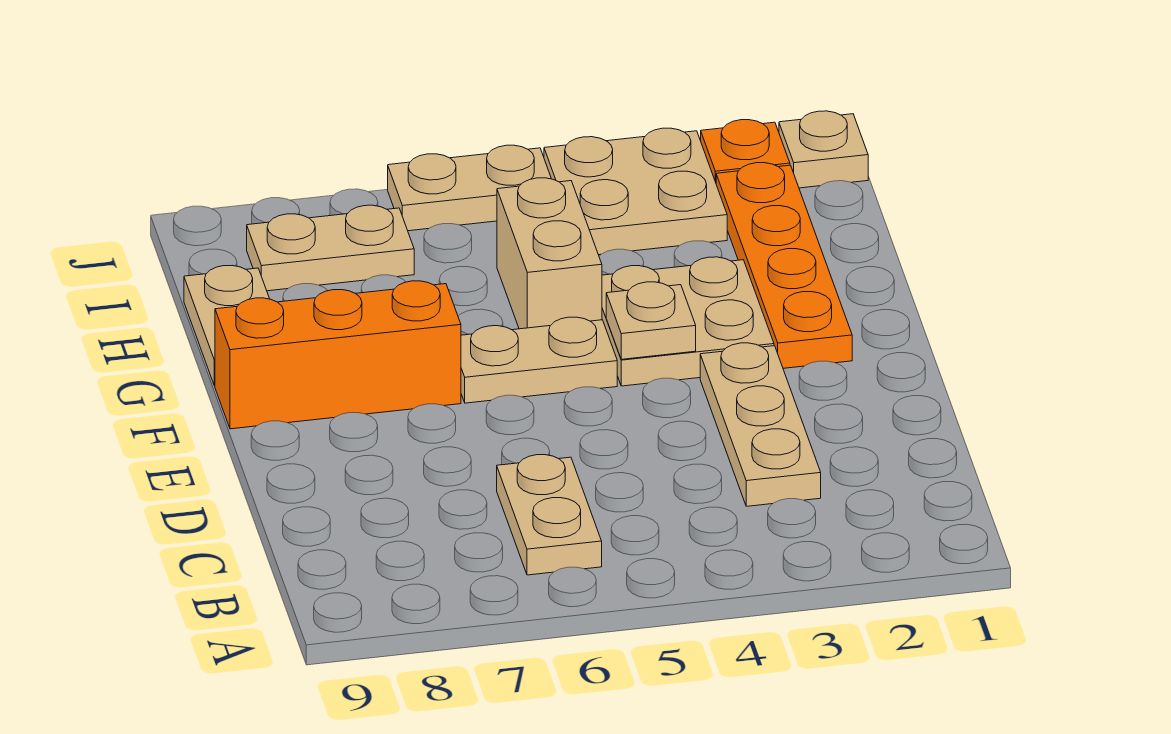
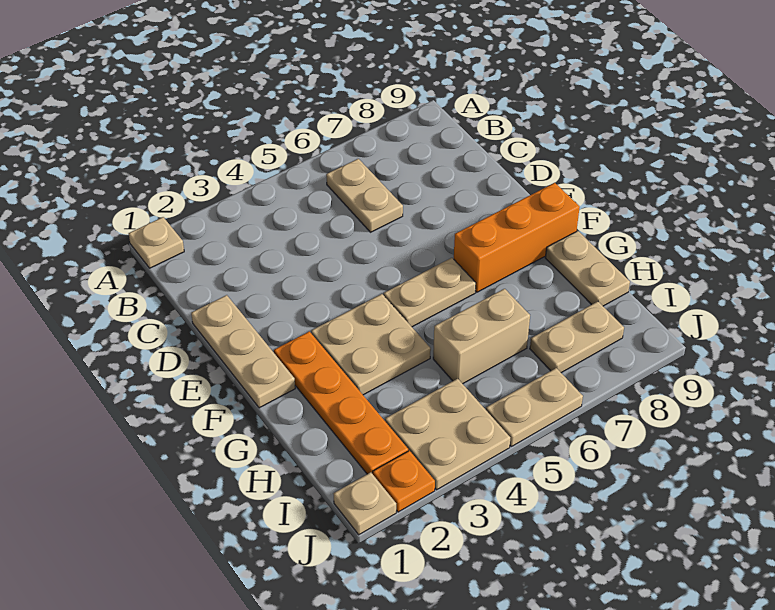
tan plate C3:E3 level 1 -> tan plate D1:F1 level 1
tan plate F4 level 2 -> tan plate A1 level 1
tan brick G5:H5 level 1 -> tan brick H5:H6 level 1

